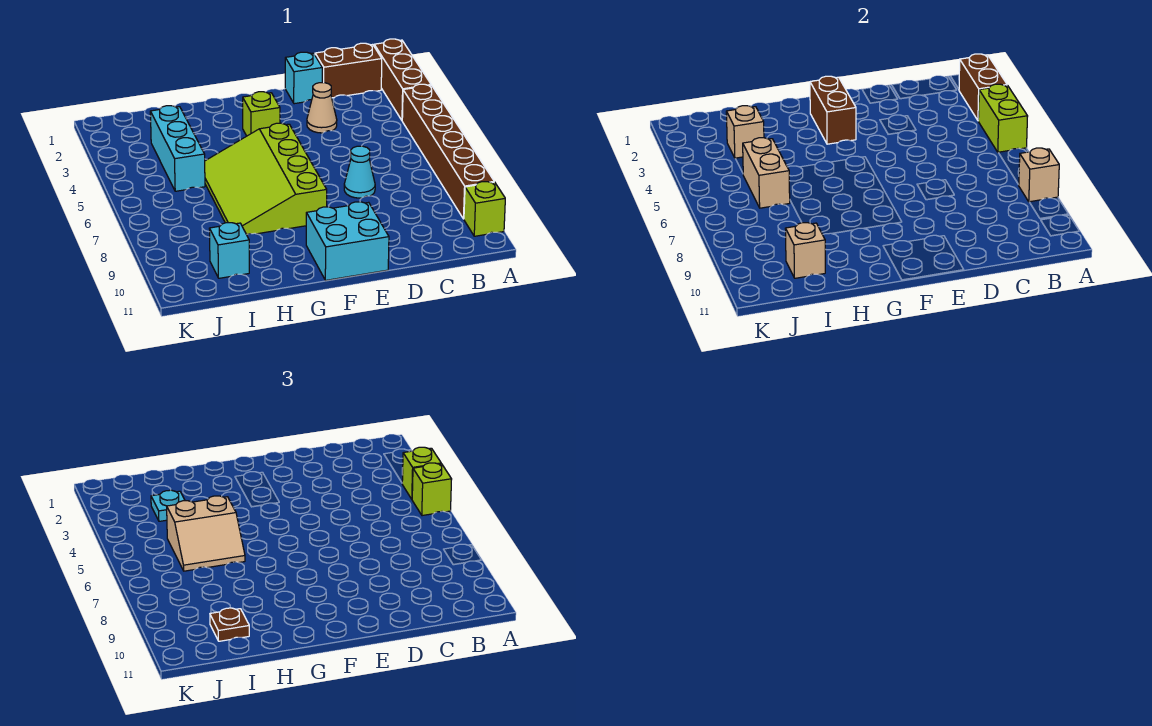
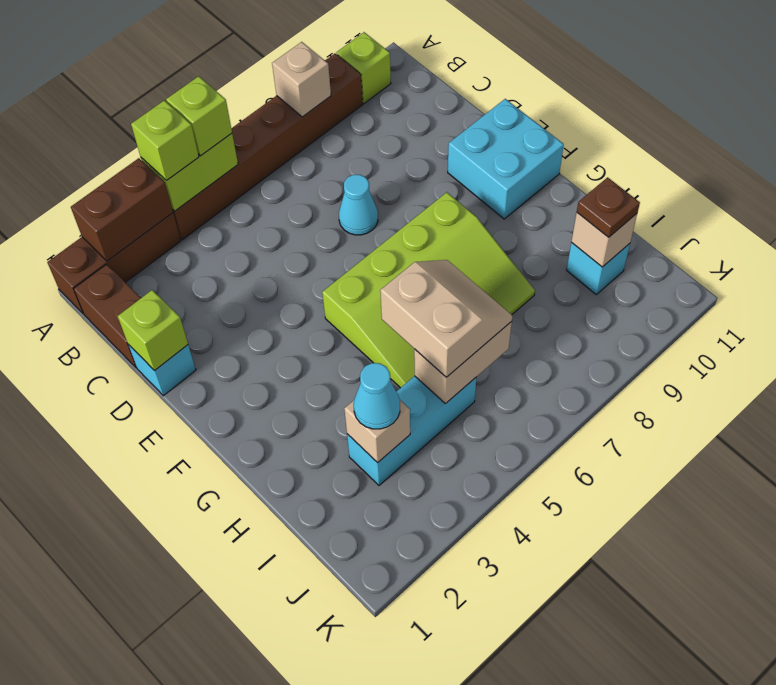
tan cone D3 level 1 -> none
brown brick F2:F3 level 2 -> none
lime brick F3 level 1 -> lime brick D1 level 2
cyan plate I3 level 3 -> cyan cone I3 level 3

